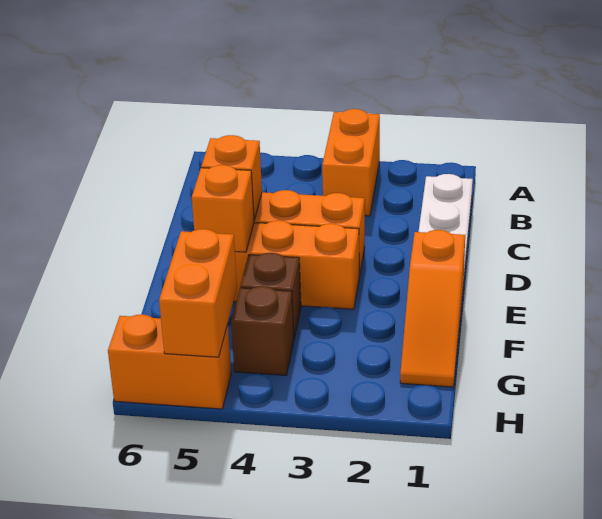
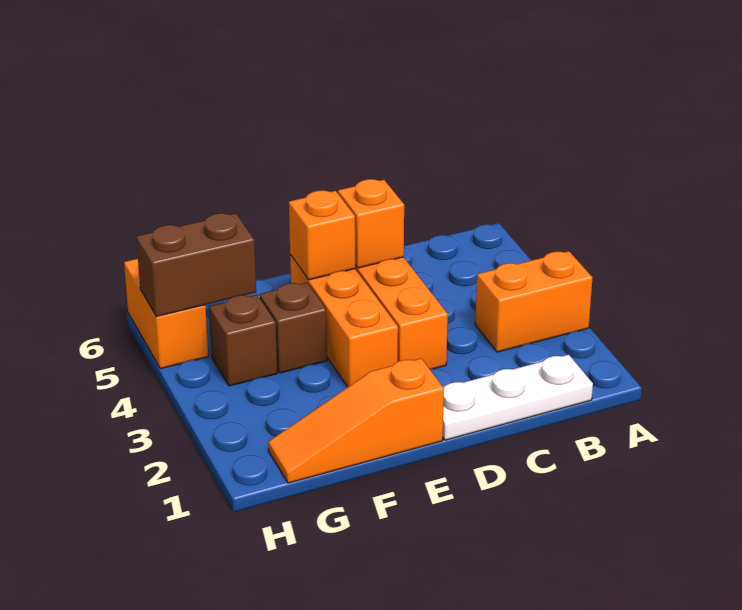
orange brick G5:H5 level 2 -> brown brick G5:H5 level 2

